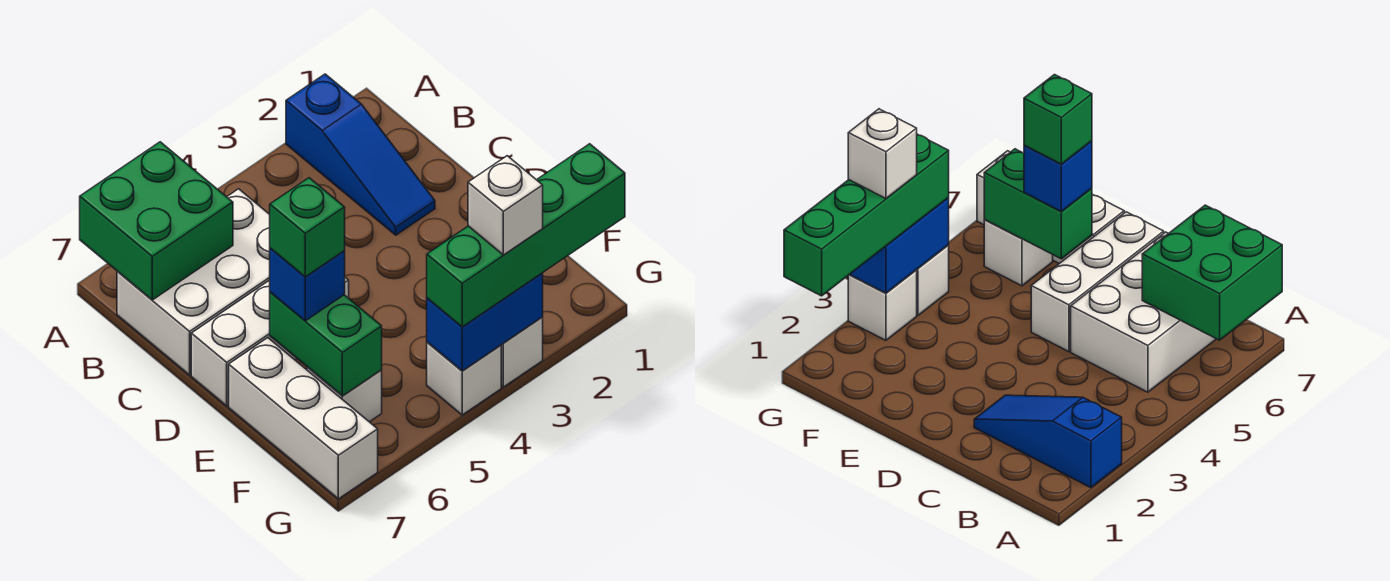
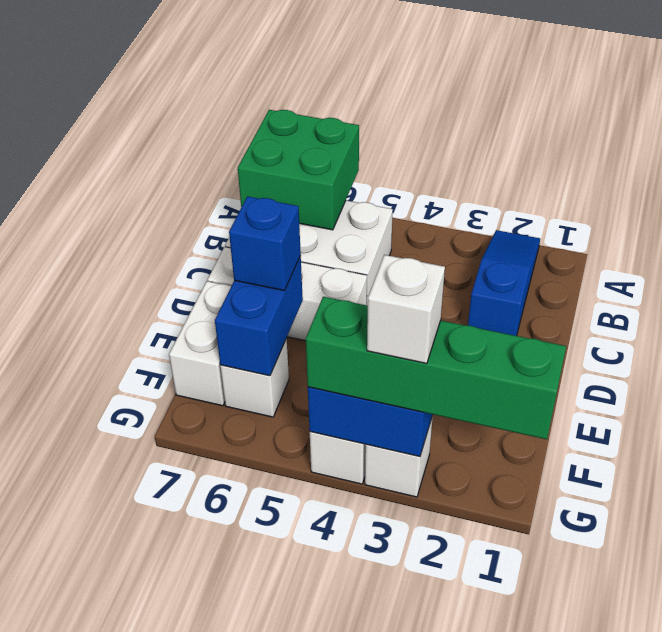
blue slope A2:C2 level 1 top A -> blue slope A2:C2 level 1 top C
green brick E6:F6 level 2 -> blue brick E6:F6 level 2
green brick E6 level 4 -> none
white brick E7:G7 level 1 -> white brick E7:F7 level 1

